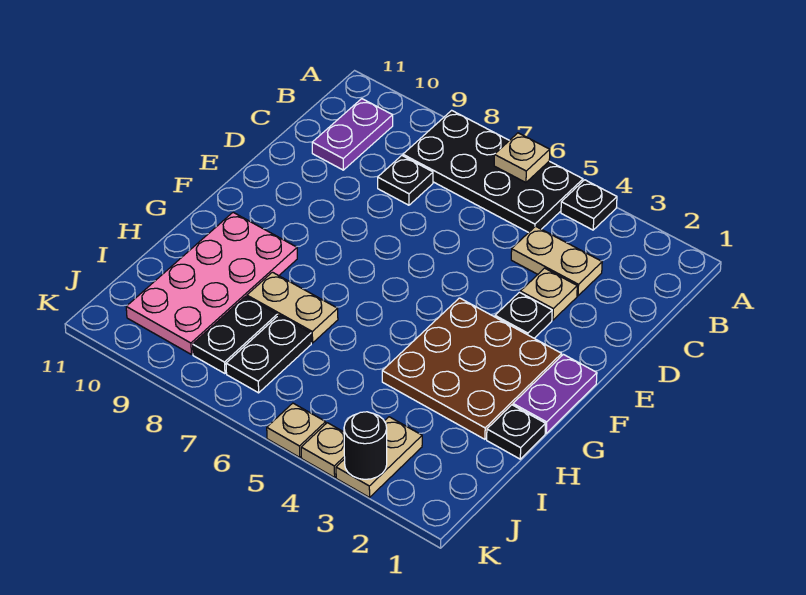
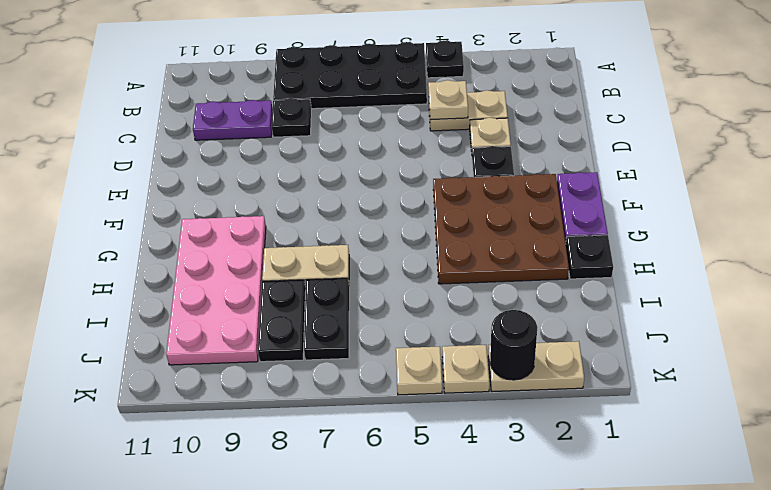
tan plate A6 level 2 -> tan plate C4 level 2
purple plate B10:C10 level 1 -> purple plate C9:C10 level 1
tan plate J3:K3 level 1 -> tan plate K2:K3 level 1

